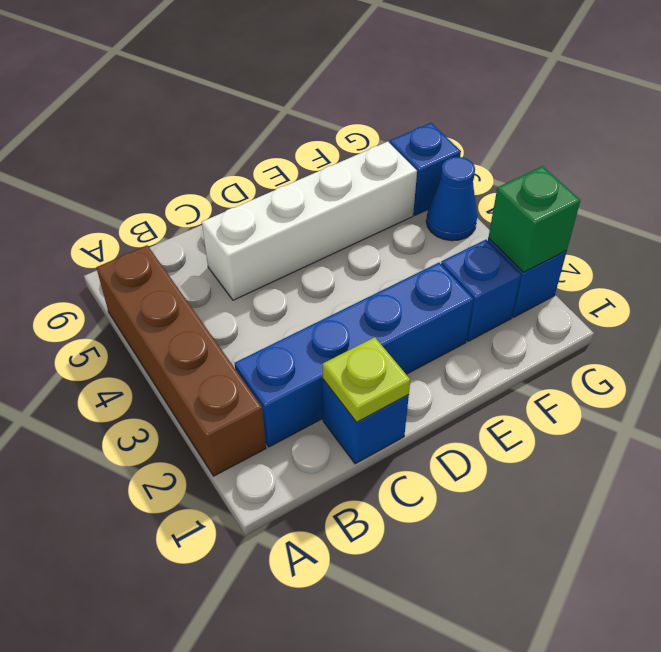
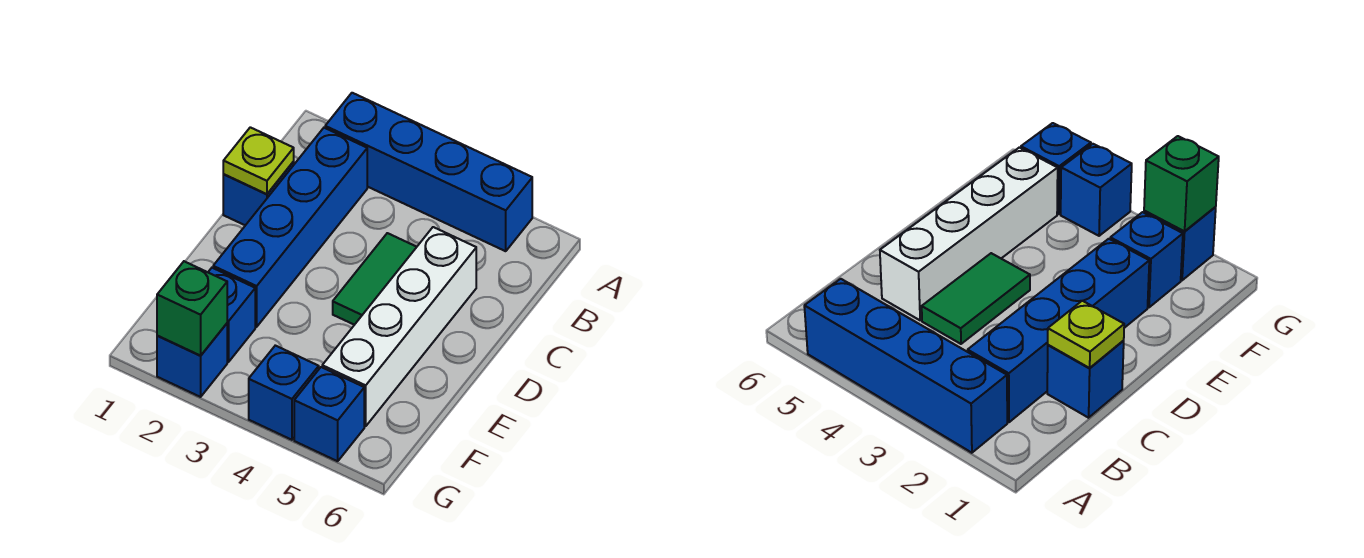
brown brick A2:A5 level 1 -> blue brick A2:A5 level 1
none -> green tile C4:D4 level 1
blue cone G4 level 1 -> blue brick G4 level 1

